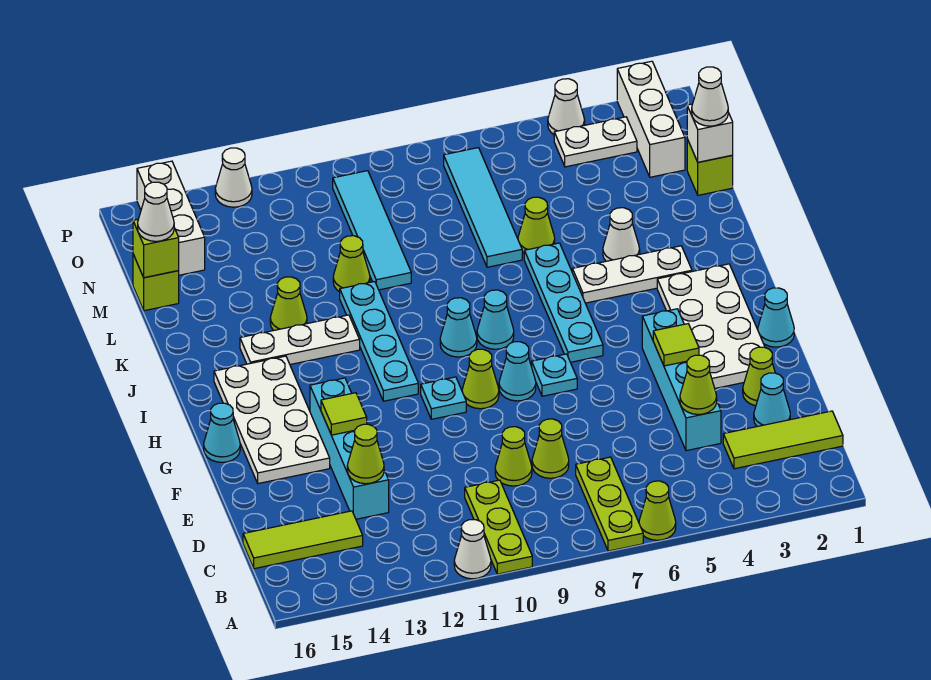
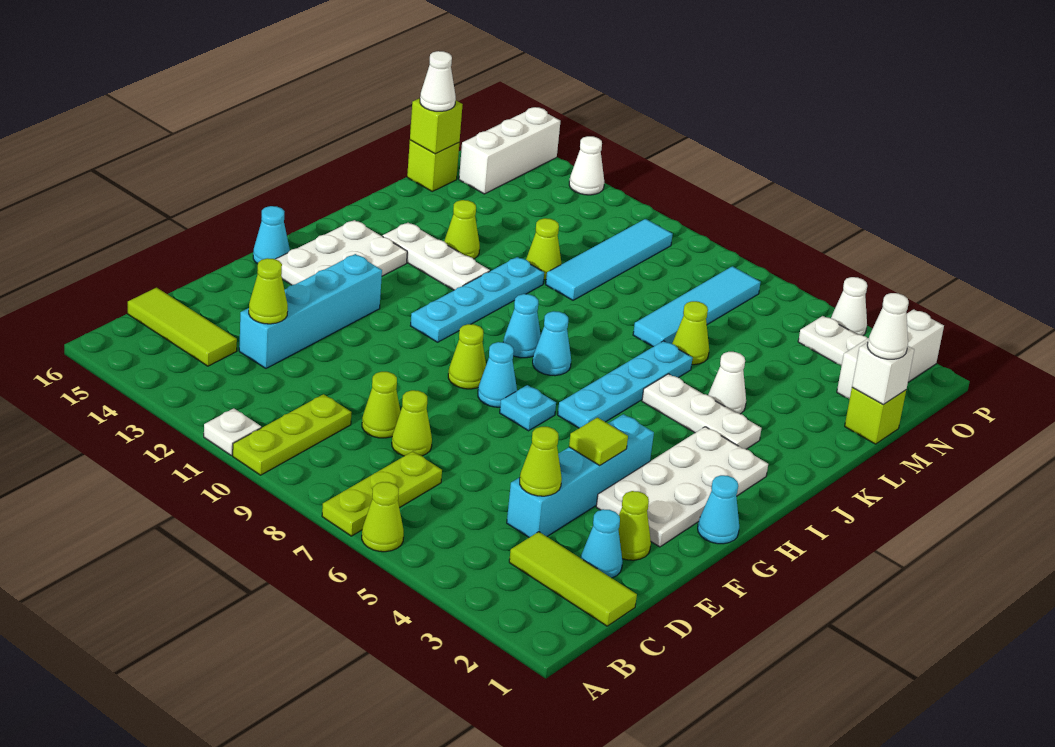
white cone A11 level 1 -> white plate A11 level 1
lime tile F13 level 2 -> none
white plate F14:I15 level 1 -> white plate G14:I15 level 1
cyan plate G10 level 1 -> none

